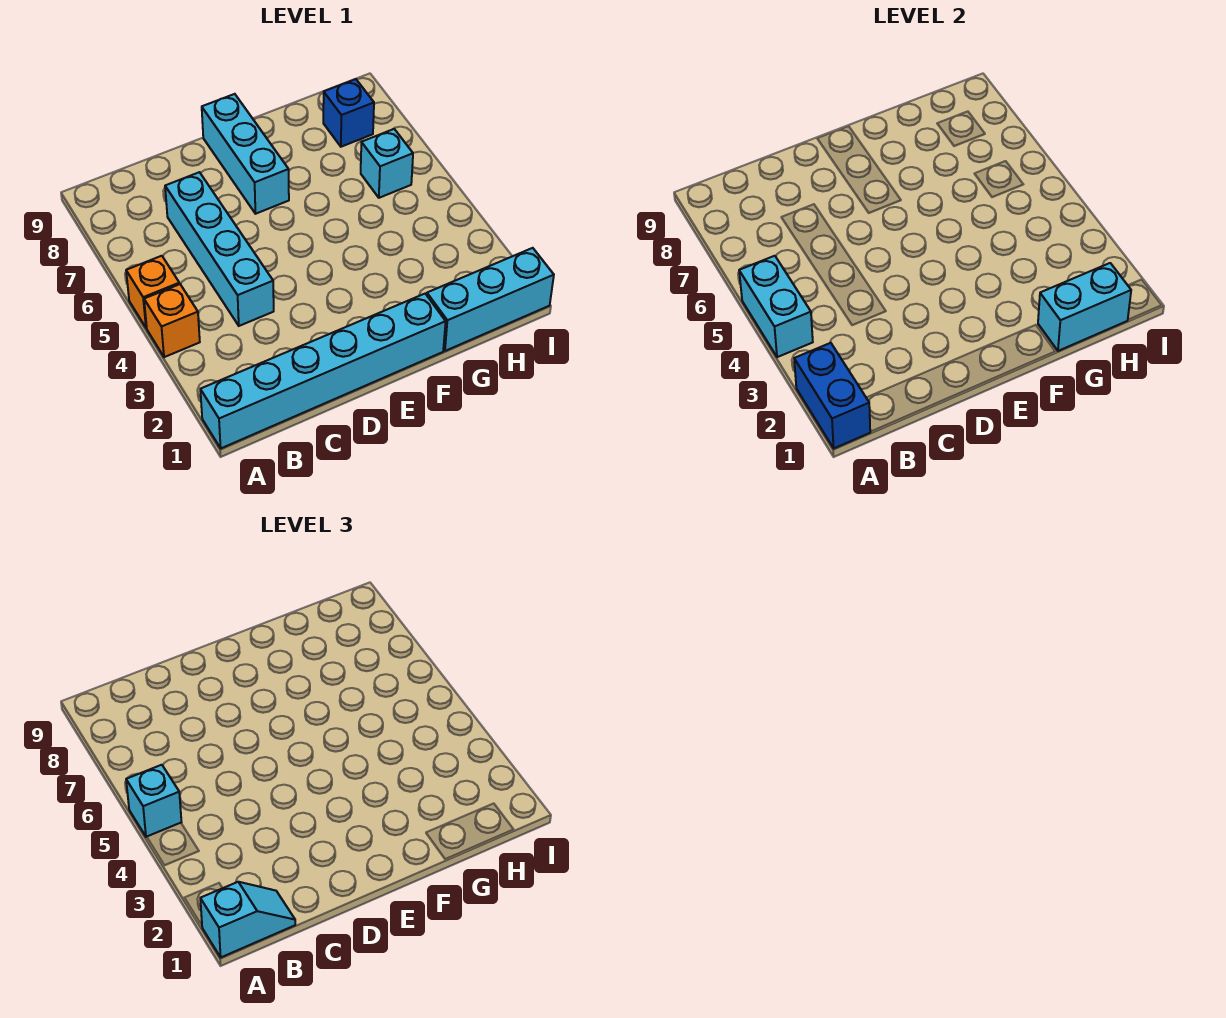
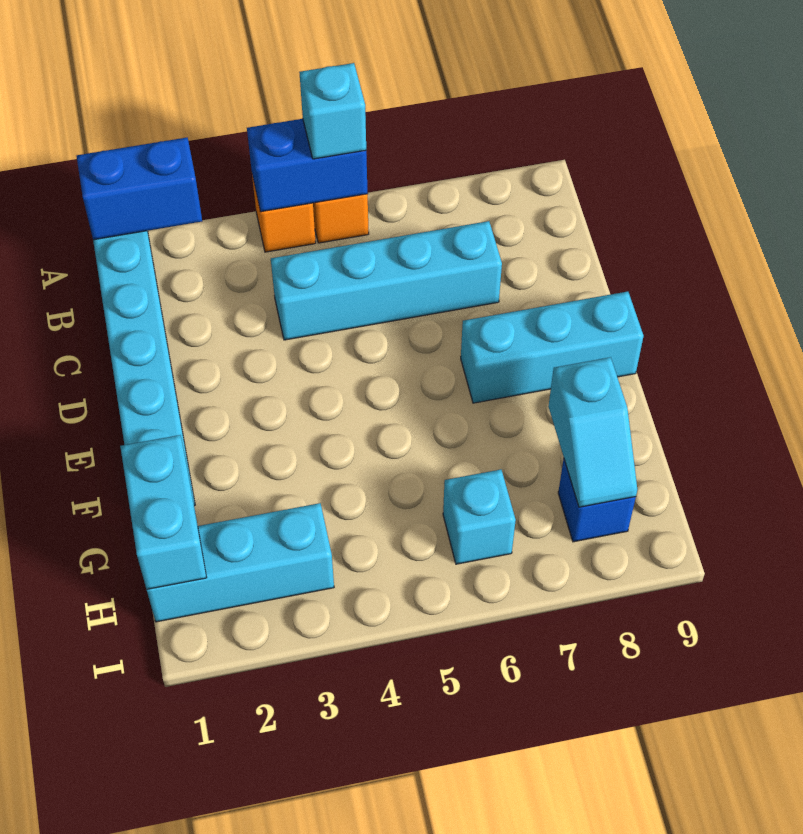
cyan slope A1:B1 level 3 top A -> cyan slope G8:H8 level 2 top G
cyan brick A4:A5 level 2 -> blue brick A4:A5 level 2
cyan brick G1:I1 level 1 -> cyan brick H1:H3 level 1

